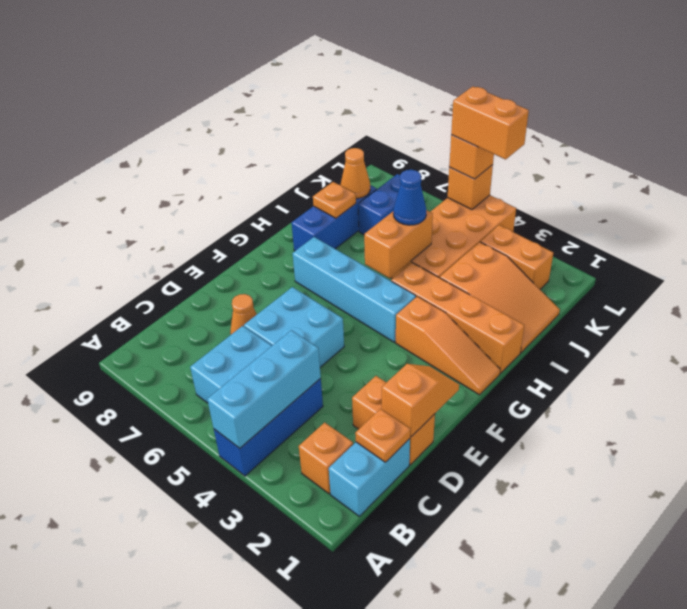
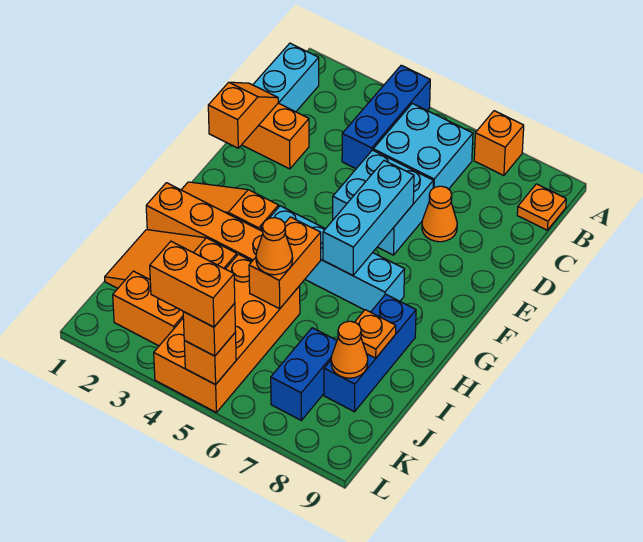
cyan brick A4:C4 level 2 -> cyan brick E6:G6 level 2
orange brick B2 level 1 -> orange brick A7 level 1
orange plate C1 level 2 -> orange plate B9 level 1
orange slope D1:E1 level 2 top D -> orange slope D1:E1 level 2 top E
blue cone I5 level 3 -> orange cone I5 level 3

